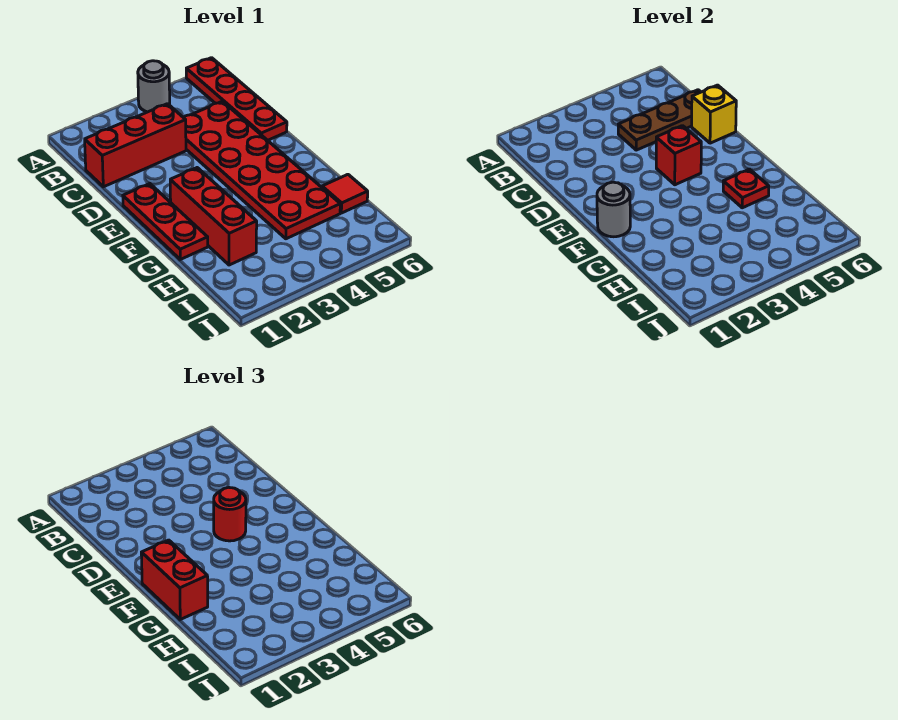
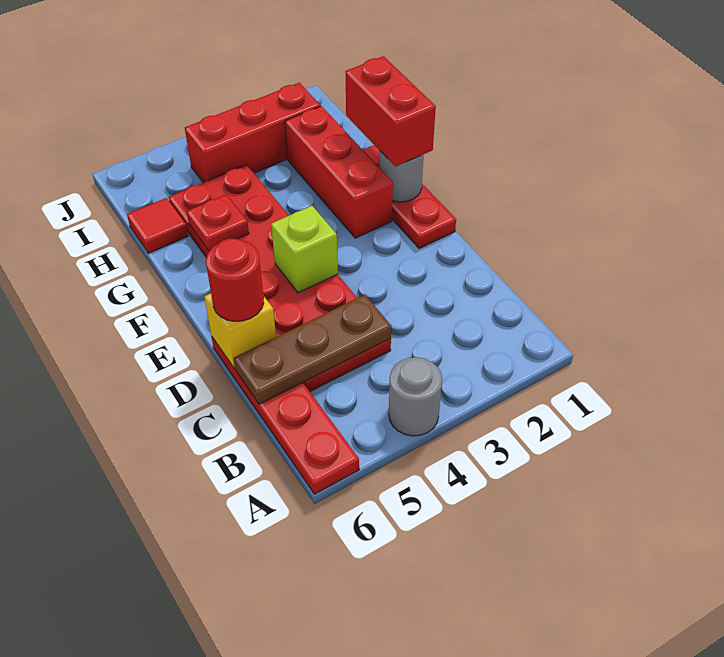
red brick C1:C3 level 1 -> red brick I2:I4 level 1
red brick E4 level 2 -> lime brick E4 level 2
red round brick E4 level 3 -> red round brick D6 level 3

